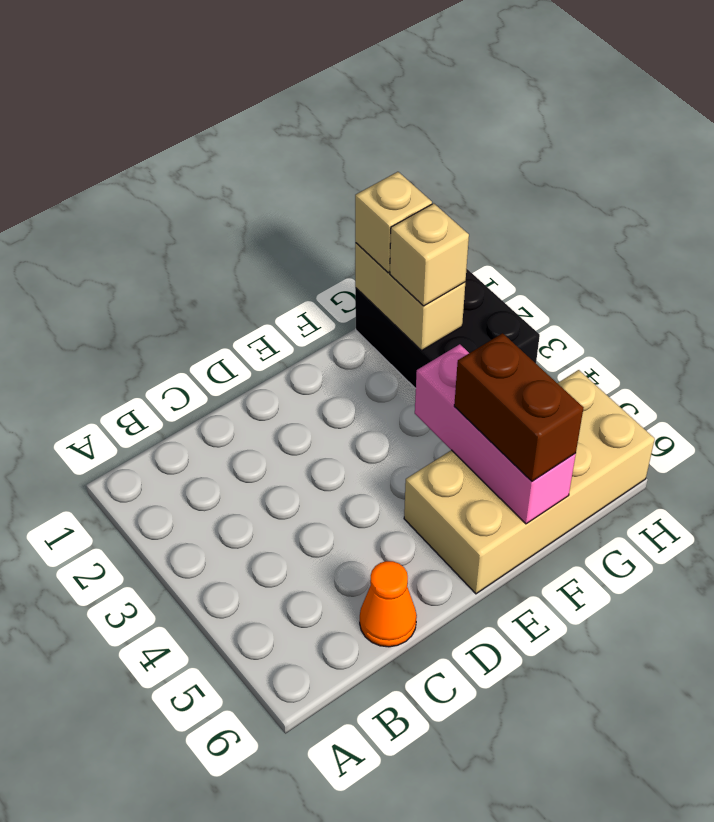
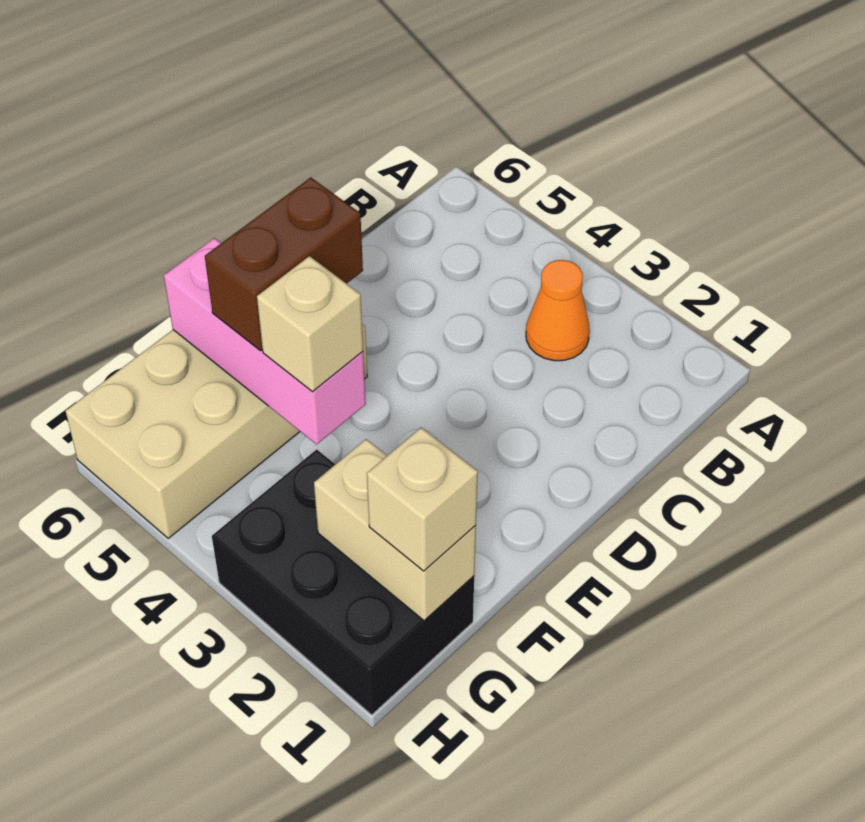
orange cone C6 level 1 -> orange cone B3 level 1
brown brick F5:F6 level 3 -> brown brick E5:F5 level 3
tan brick G2 level 3 -> tan brick F4 level 3

